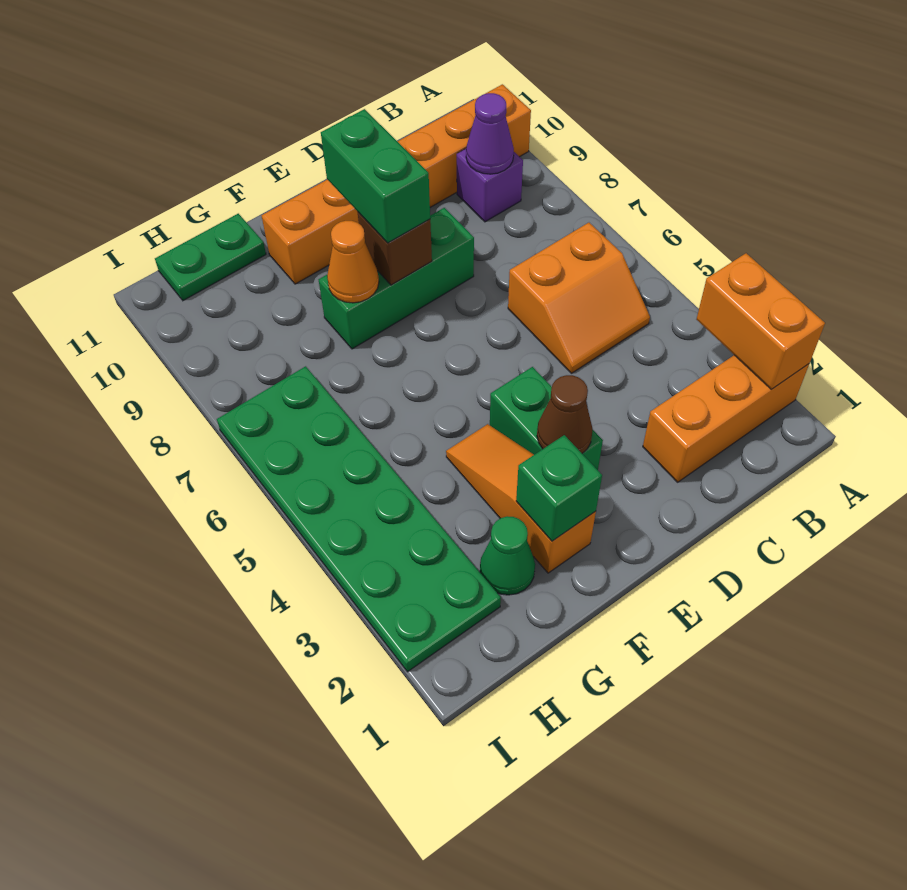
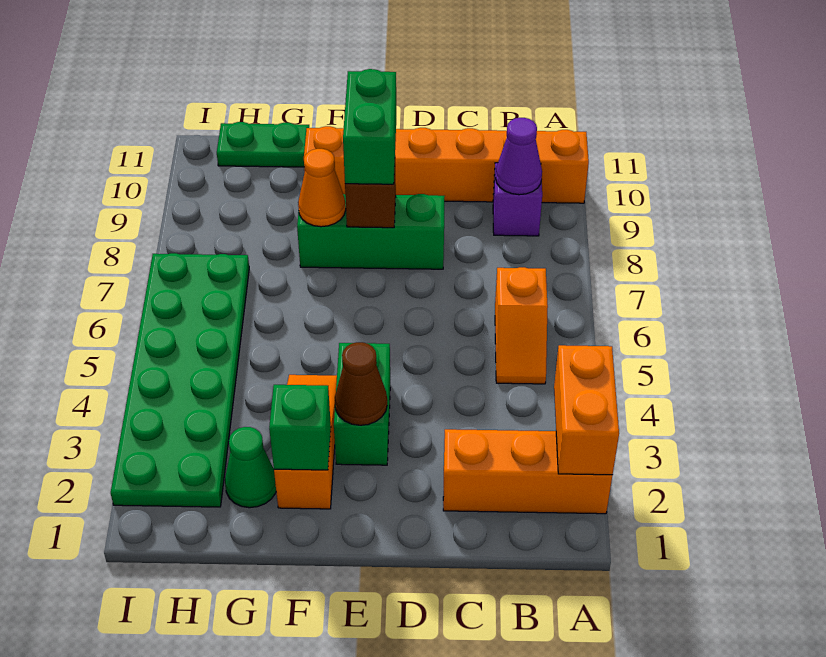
orange slope B5:C6 level 1 top 6 -> orange slope B5:B6 level 1 top 6

